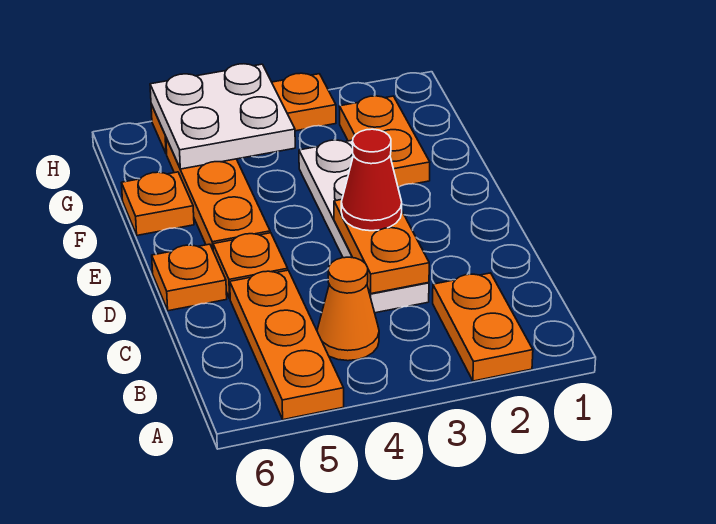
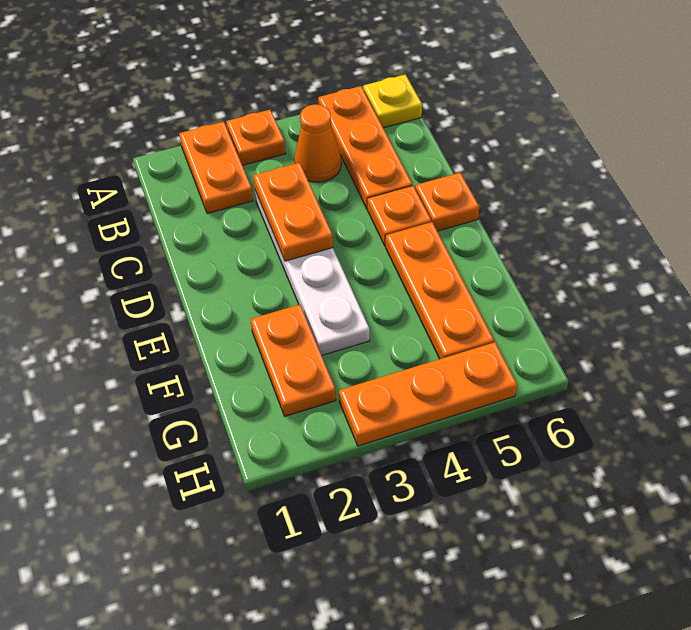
none -> yellow plate A6 level 1
red cone D3 level 3 -> none
orange plate F6 level 1 -> orange plate A3 level 1
white plate G4:H5 level 2 -> none

